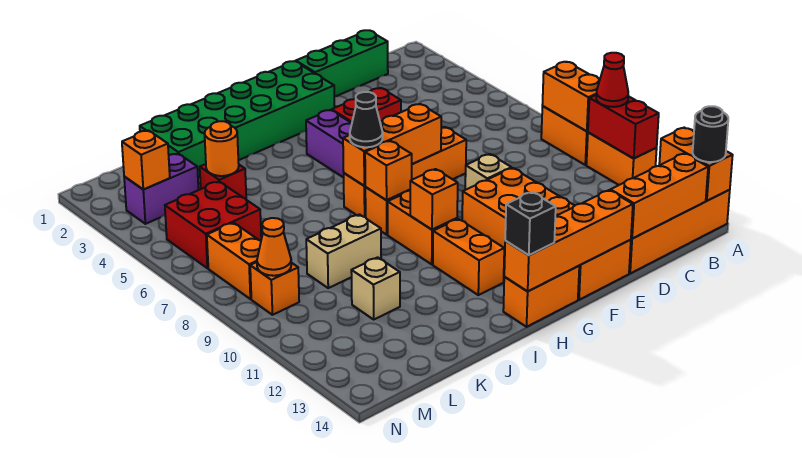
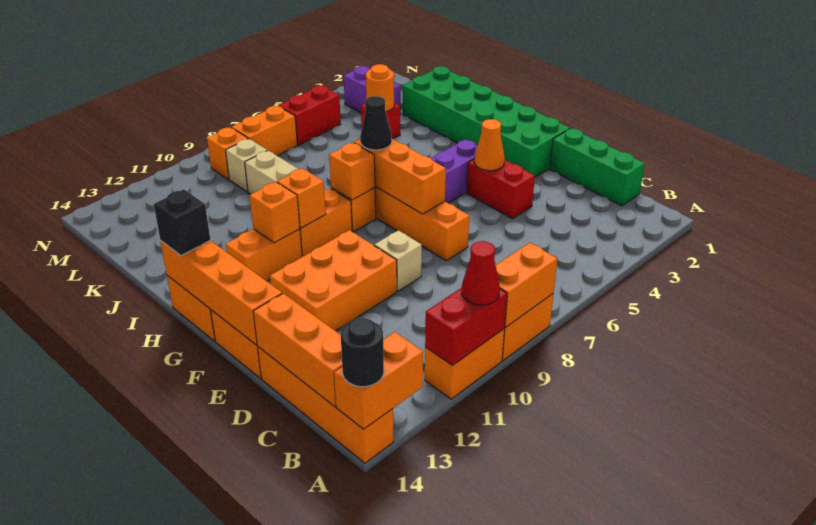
tan brick K11 level 1 -> tan brick L9 level 1
red brick L5:M6 level 1 -> red brick M5:M6 level 1
orange brick M3 level 2 -> orange brick H11 level 2
orange cone M9 level 2 -> orange cone F4 level 2

